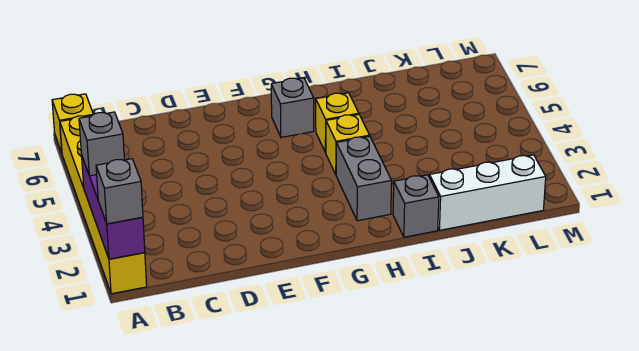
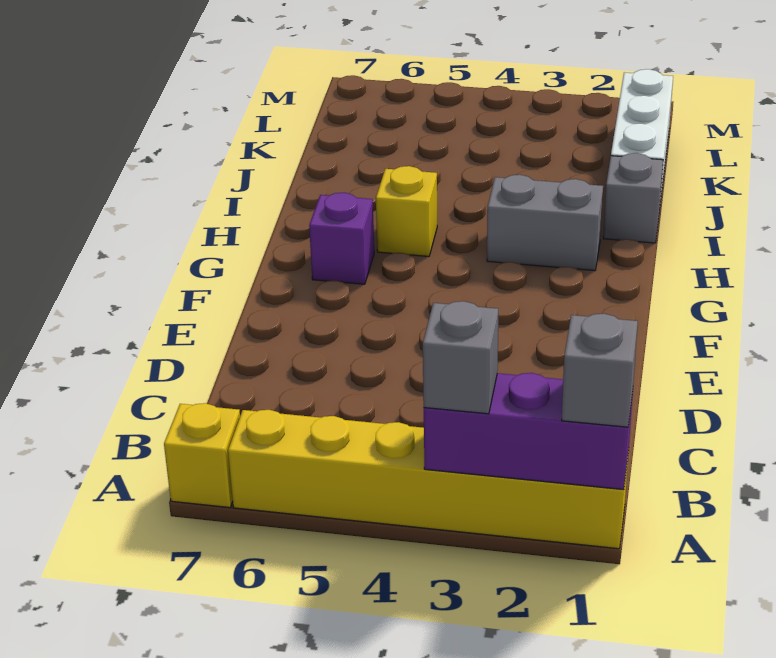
grey brick G6 level 1 -> purple brick G6 level 1
yellow brick H4 level 1 -> none

